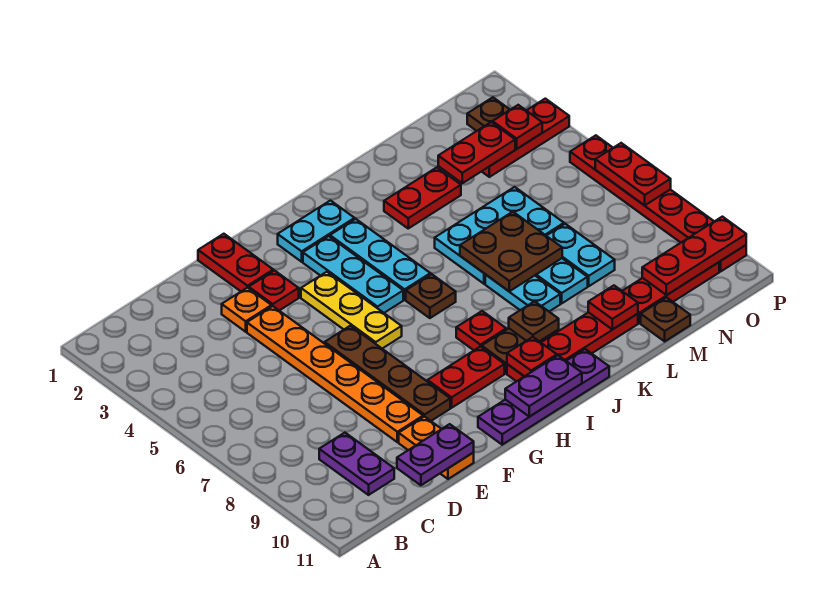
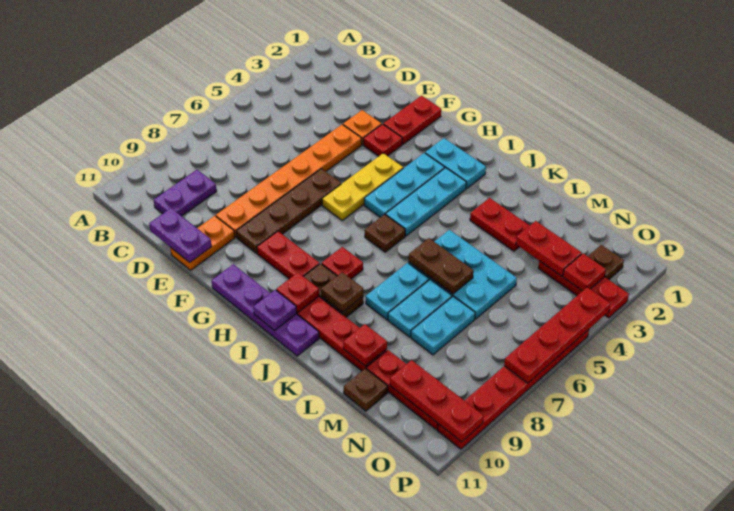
purple plate H11:I11 level 2 -> purple plate I11 level 2
brown plate K6:L7 level 2 -> brown plate K6:L6 level 2
red plate P6:P7 level 2 -> red plate P4:P7 level 2

